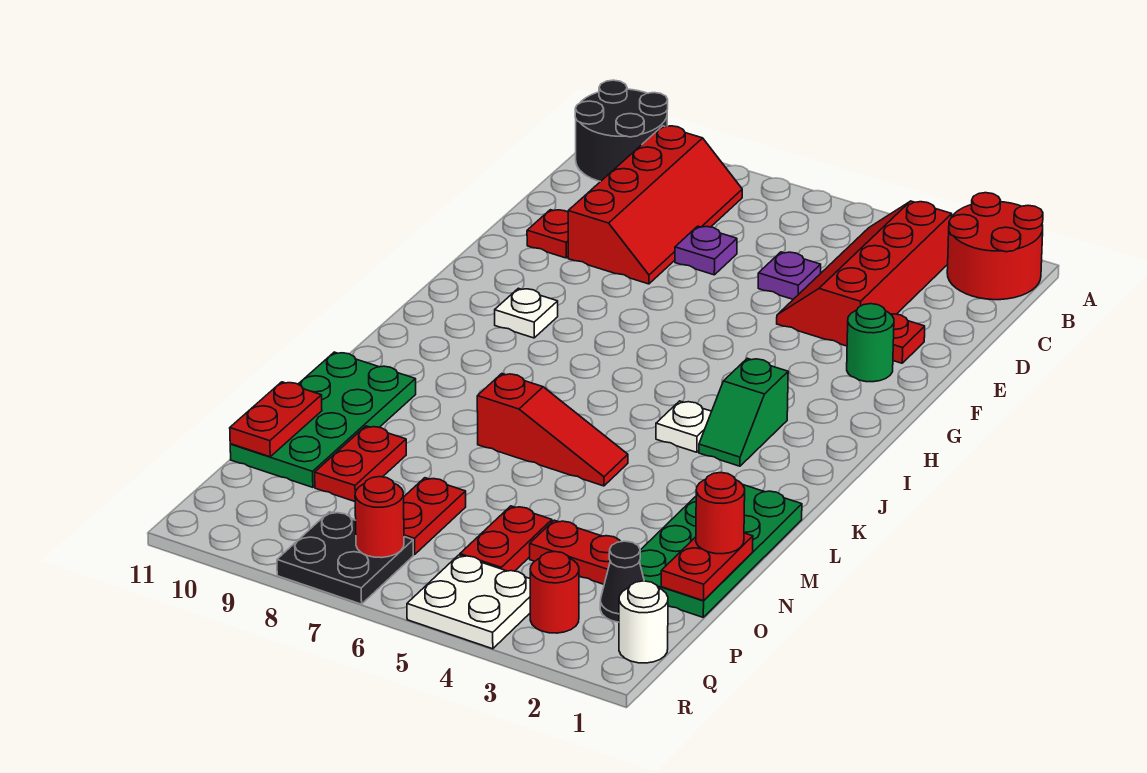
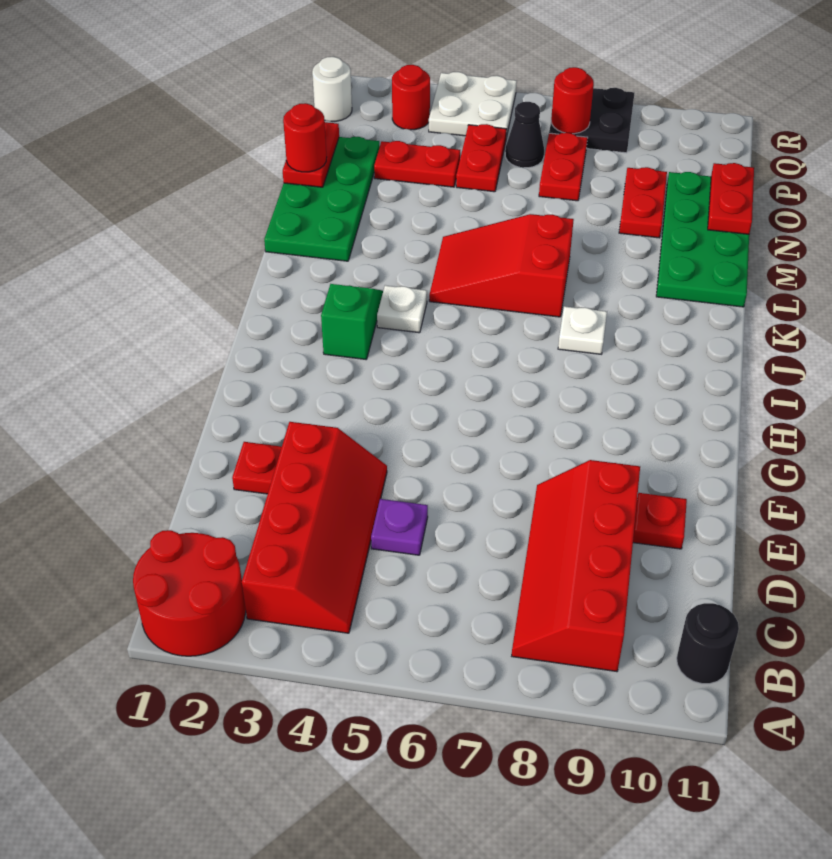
black round brick A10:B11 level 1 -> black round brick B11 level 1
purple plate D7 level 1 -> none
green round brick F2 level 1 -> none
white plate H9 level 1 -> white plate J8 level 1
red slope L5:L7 level 1 top 7 -> red slope K5:L7 level 1 top 7
black cone P2 level 1 -> black cone P6 level 1

